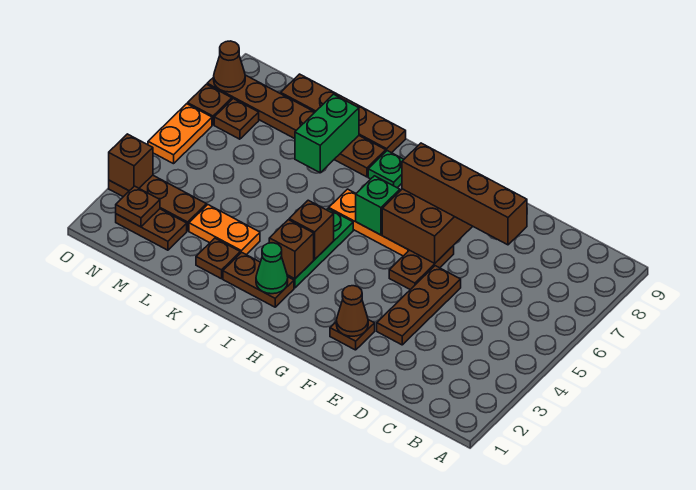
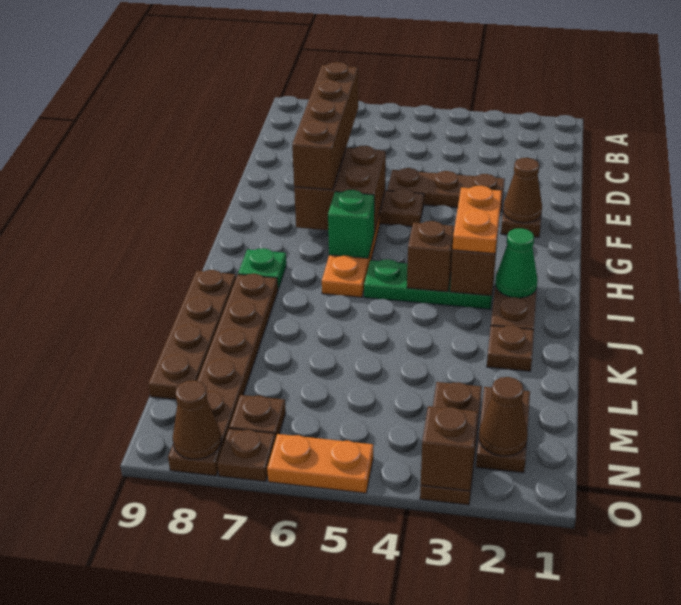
orange plate K3:L3 level 1 -> orange plate H3:I3 level 3
green brick K7:K8 level 2 -> none
brown plate N2 level 2 -> brown cone N2 level 2

